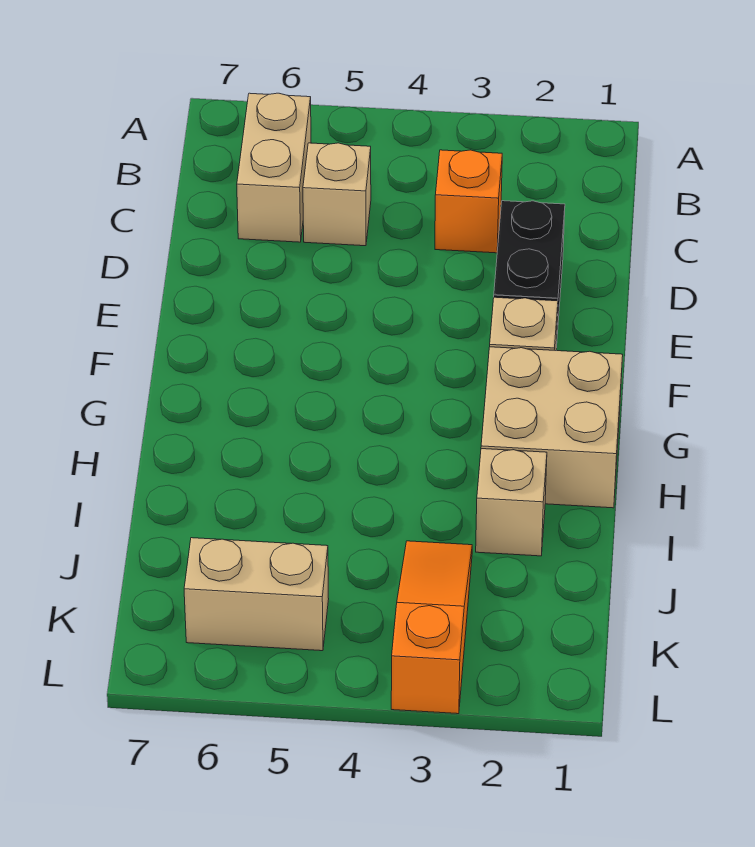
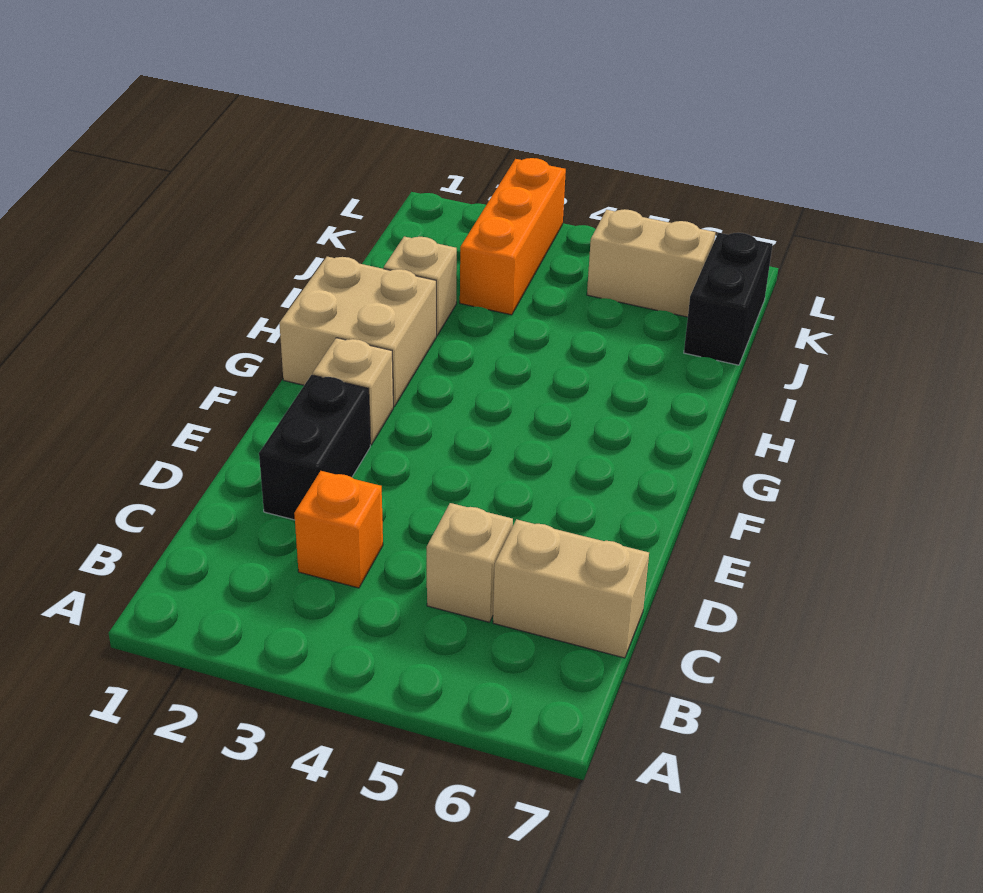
tan brick B6:C6 level 1 -> tan brick C6:C7 level 1
orange slope J3:L3 level 1 top L -> orange brick J3:L3 level 1
none -> black brick J7:K7 level 1

